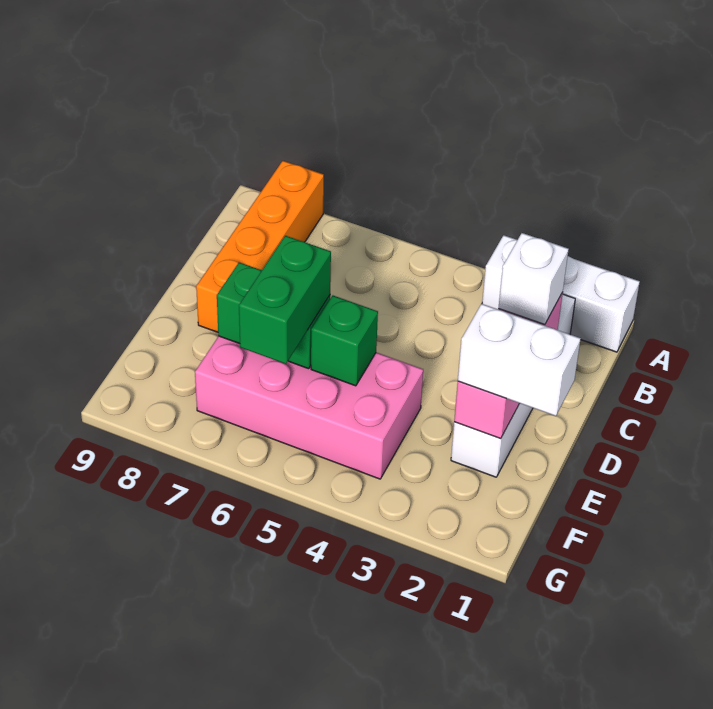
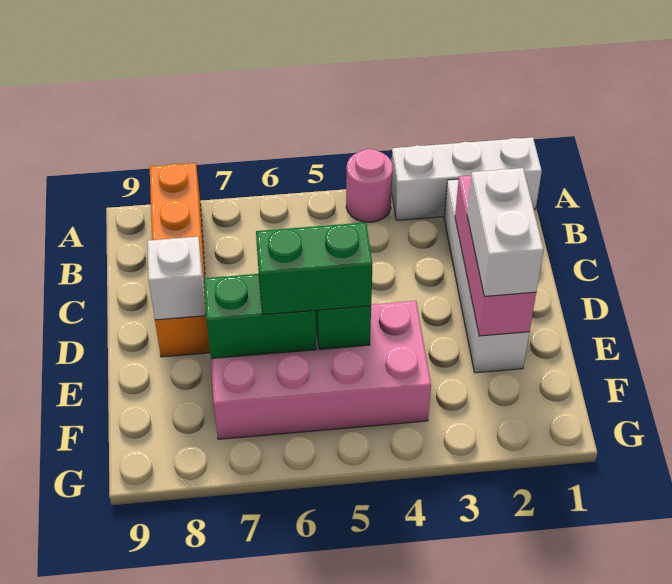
none -> pink round brick A4 level 1
white brick C2 level 3 -> white brick D8 level 2
white brick E1:E2 level 3 -> white brick D2:E2 level 3
green brick E6:F6 level 3 -> green brick E5:E6 level 3

